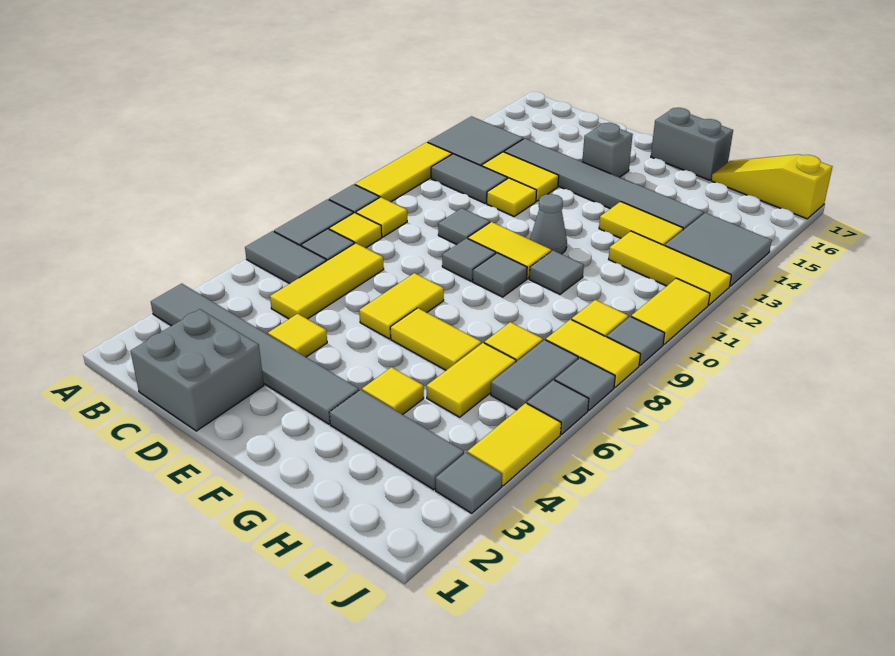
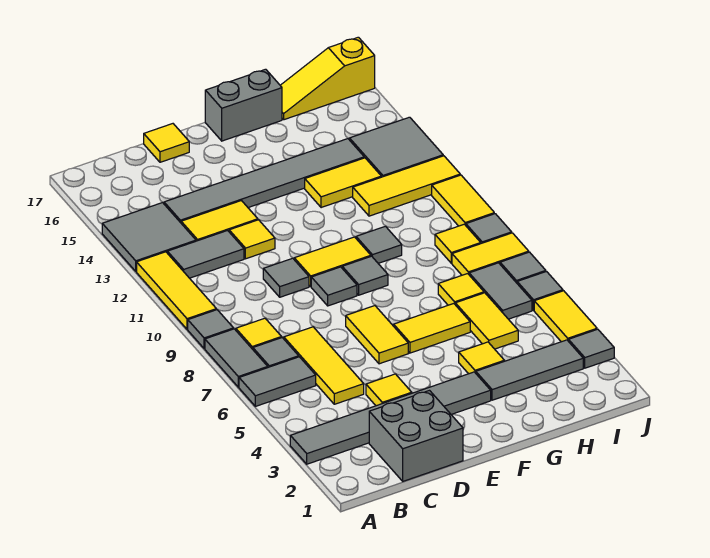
yellow tile B9 level 1 -> yellow tile D17 level 1
grey brick E15 level 1 -> none
grey cone F11 level 1 -> none

